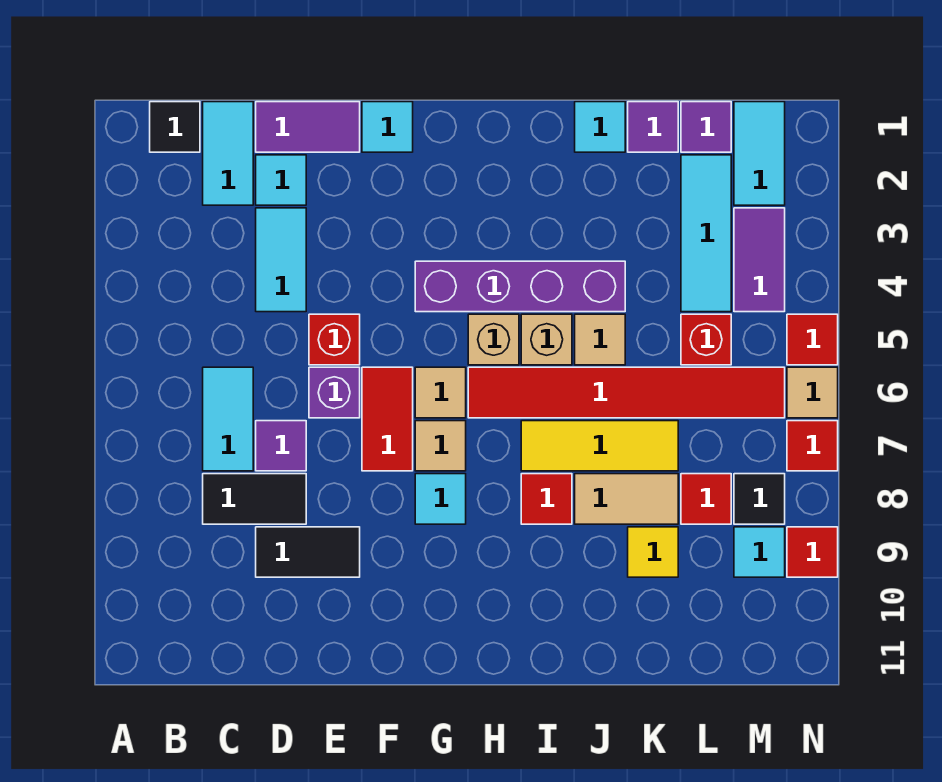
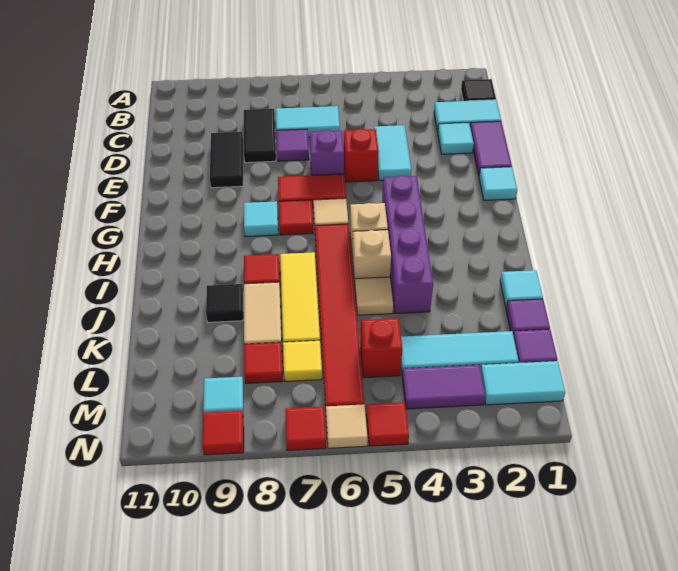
cyan tile D3:D4 level 1 -> cyan tile D4:E4 level 1
tan tile G7 level 1 -> red tile G7 level 1
yellow tile K9 level 1 -> yellow tile L7 level 1
black tile M8 level 1 -> black tile J9 level 1

